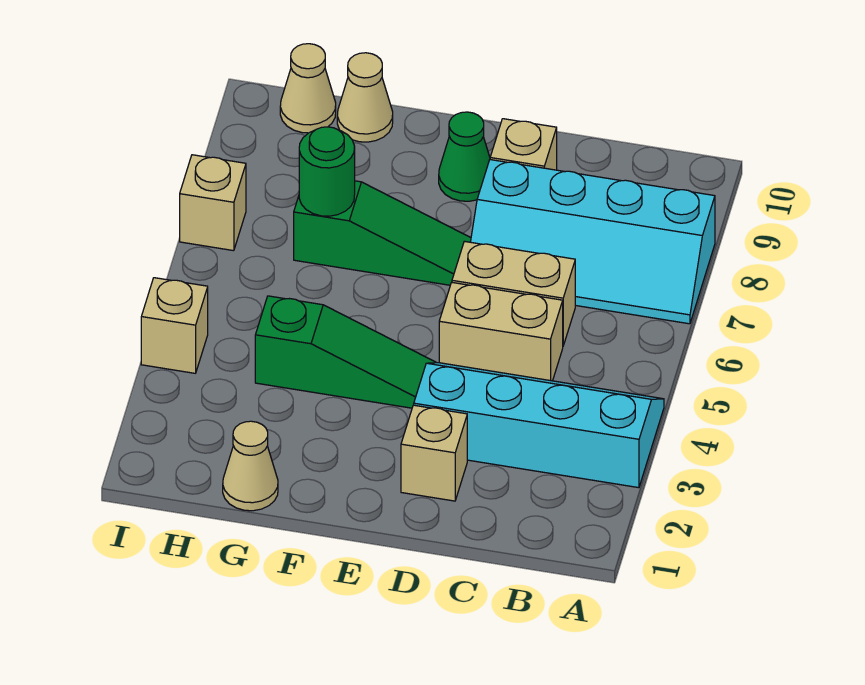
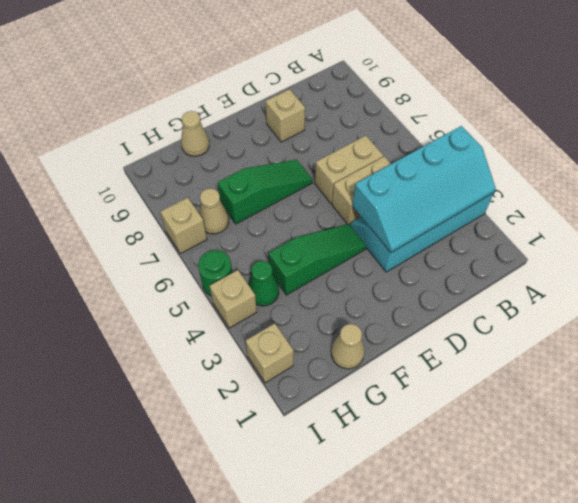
cyan slope A7:D8 level 1 top 8 -> cyan slope A3:D4 level 2 top 4
tan brick D2 level 1 -> tan brick I2 level 1
green cone E9 level 1 -> green cone H4 level 1
green round brick G7 level 2 -> green round brick I5 level 1
tan cone H10 level 1 -> tan cone H7 level 1

